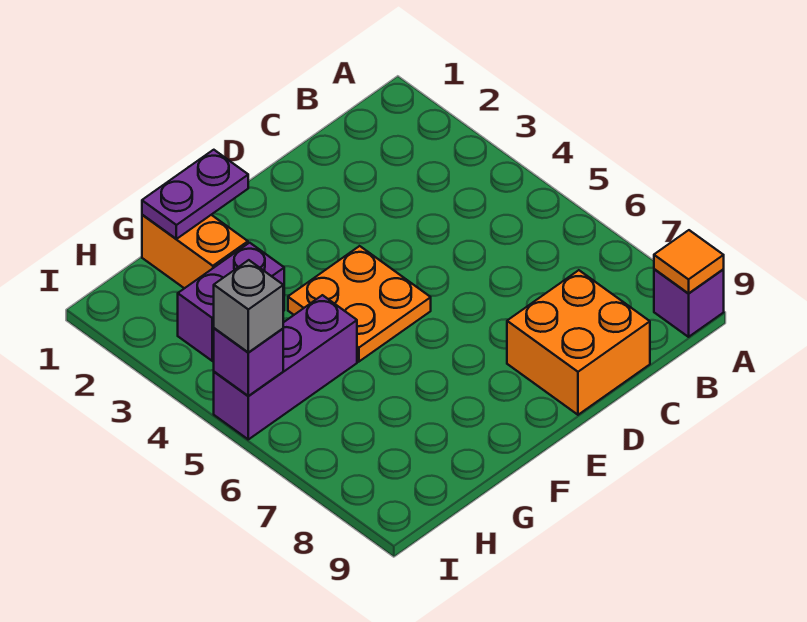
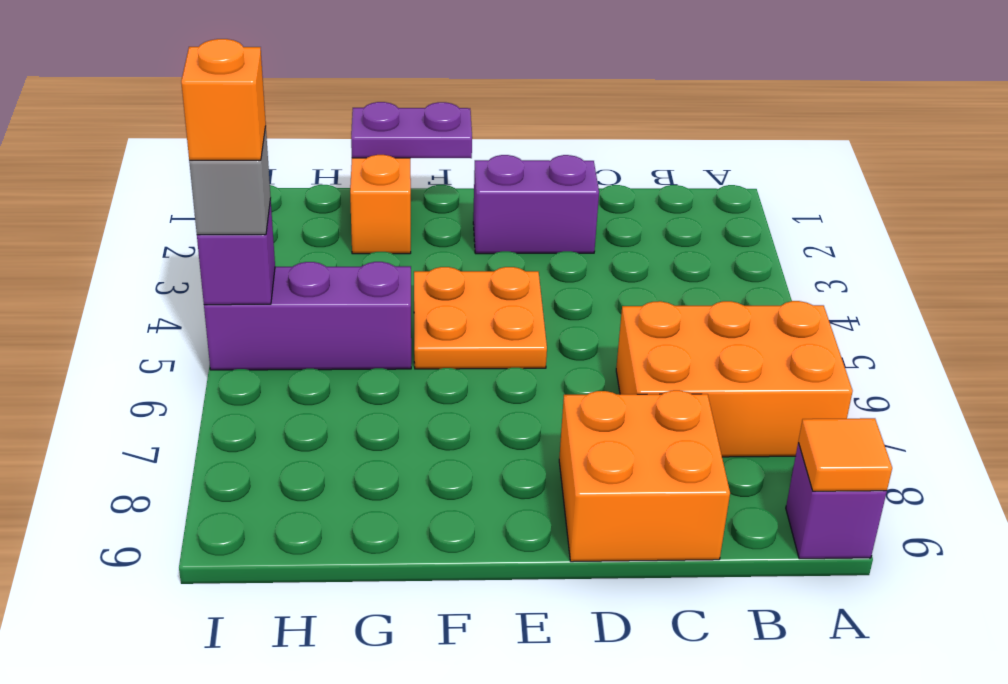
none -> orange brick A6:C7 level 1
purple brick G3:H3 level 1 -> purple brick D2:E2 level 1
none -> orange brick I5 level 4

